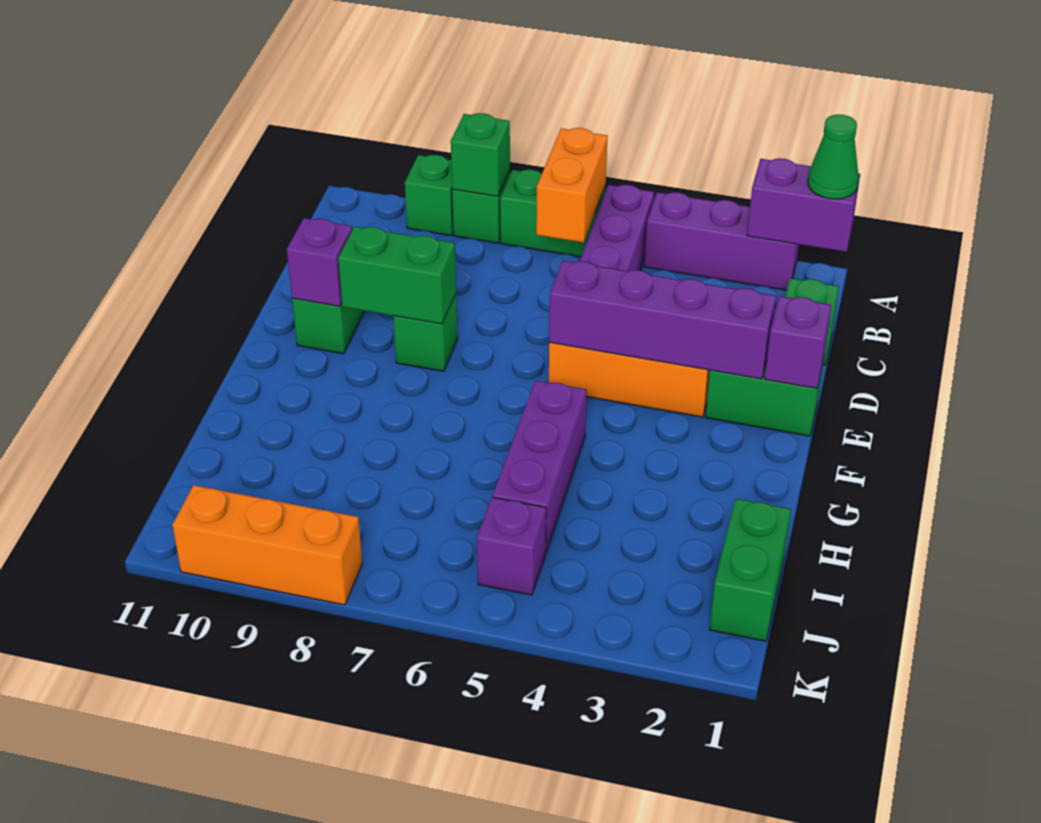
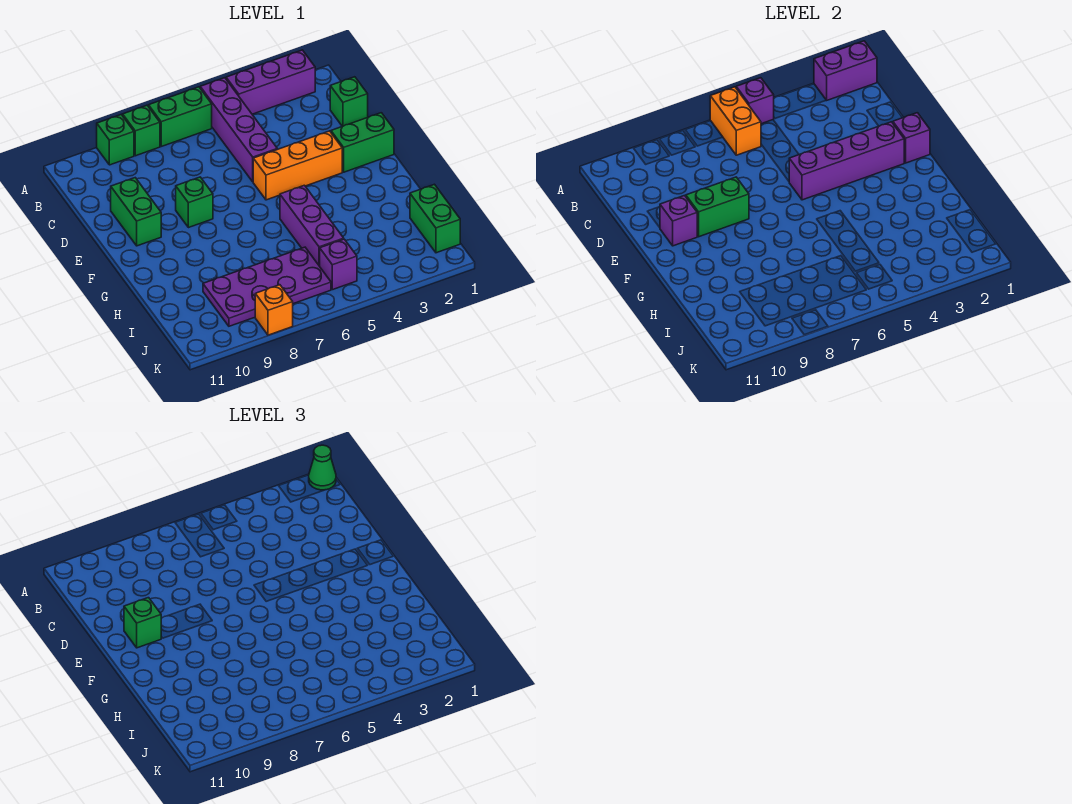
none -> purple brick A5 level 2
green brick A8 level 2 -> green brick E10 level 3
none -> purple plate I6:J9 level 1
orange brick K8:K10 level 1 -> orange brick K8 level 1

